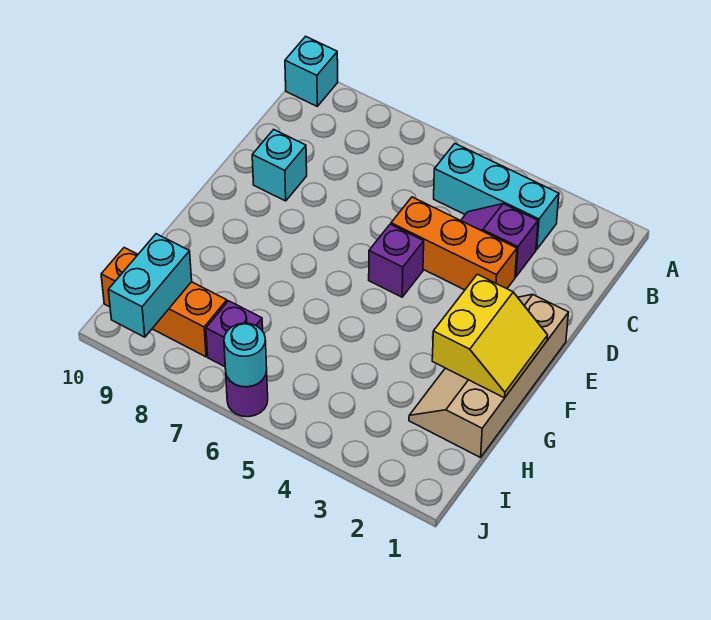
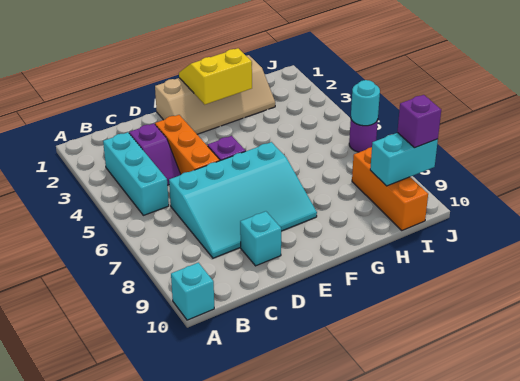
none -> cyan slope C6:F8 level 1 top 6
purple brick I7 level 1 -> purple brick J9 level 3

